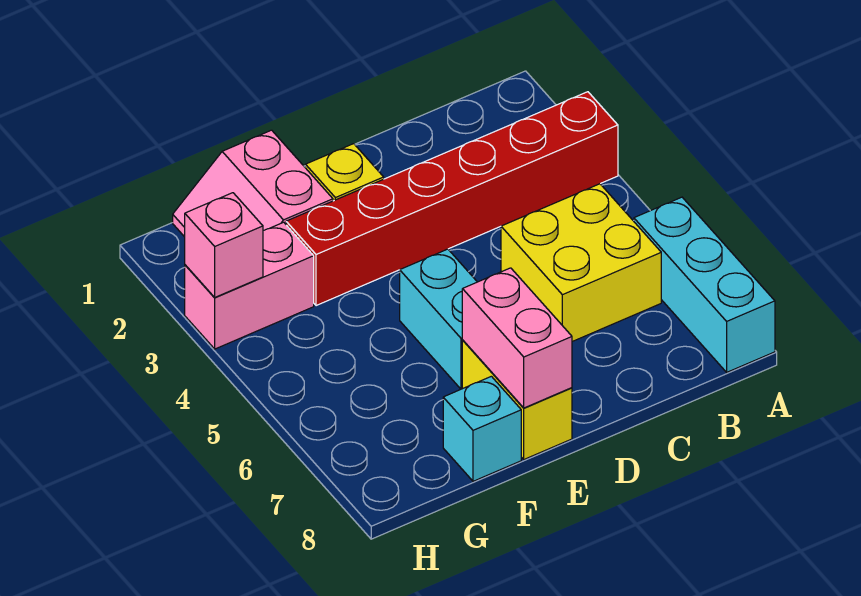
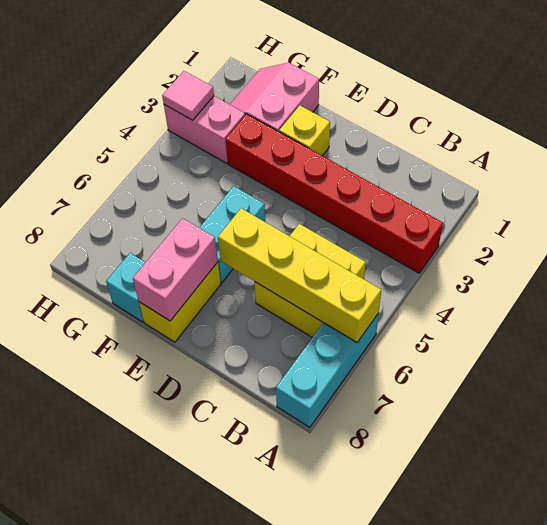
none -> yellow brick A6:D6 level 2
pink brick H3 level 2 -> pink tile H3 level 2

